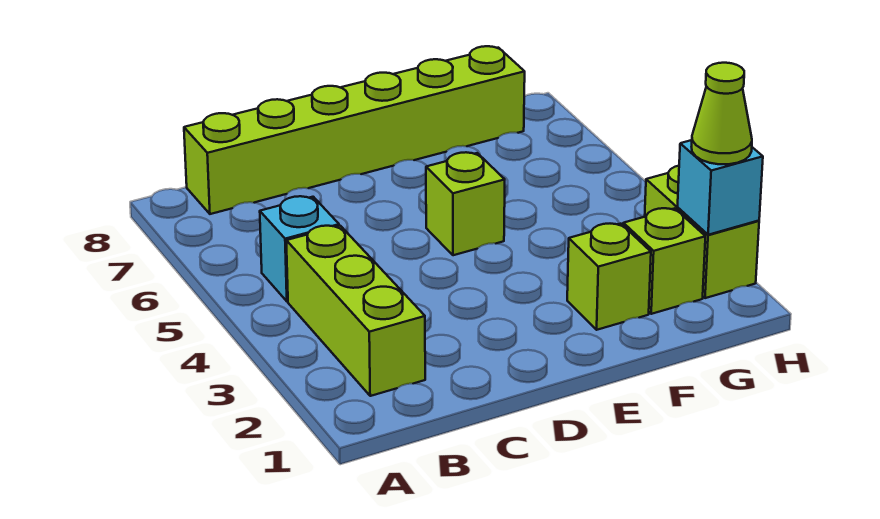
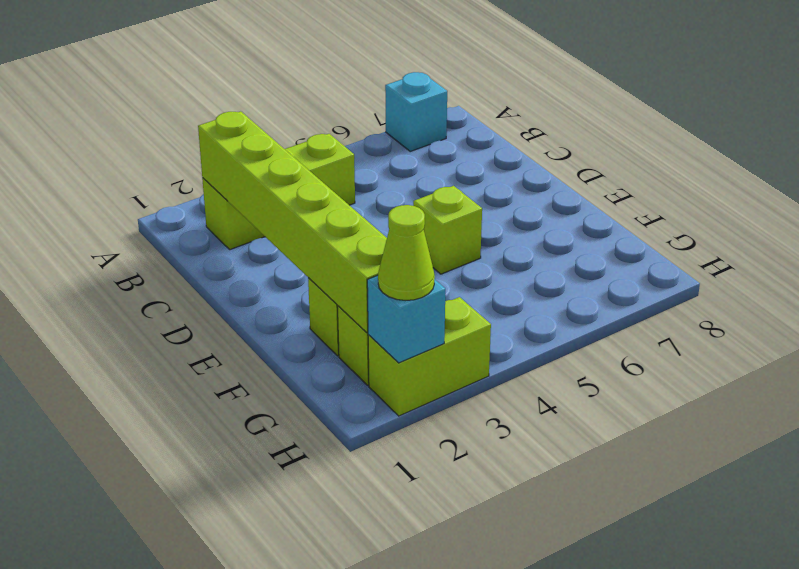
cyan brick B5 level 1 -> cyan brick A7 level 1
lime brick B8:G8 level 1 -> lime brick B2:G2 level 2

